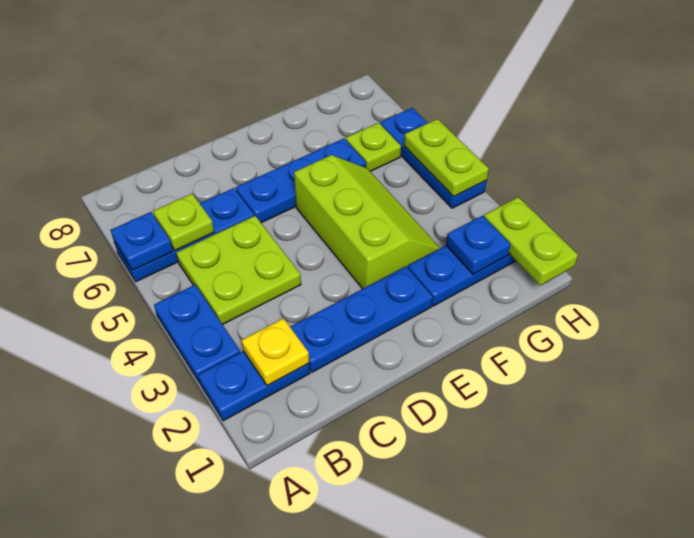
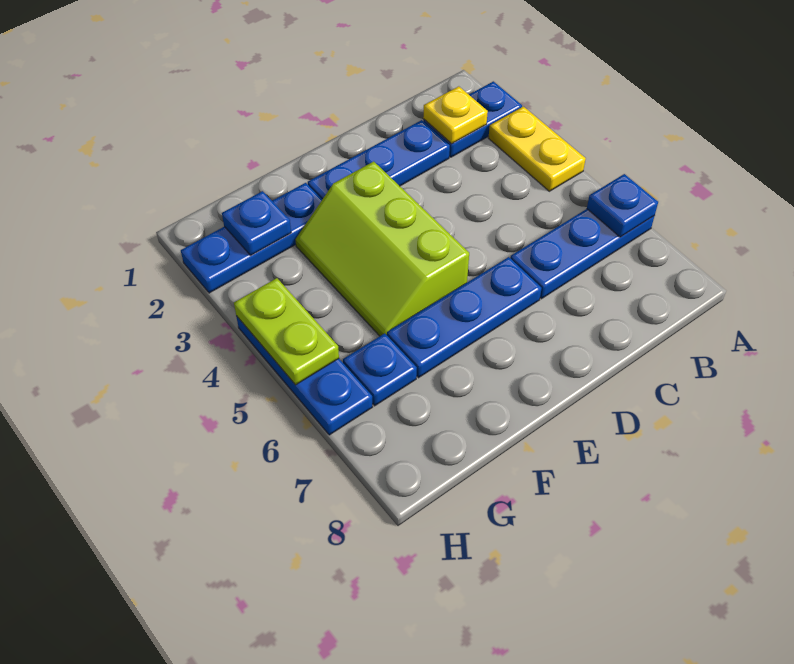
blue plate A3:A4 level 1 -> yellow plate A3:A4 level 1
lime plate B4:C5 level 1 -> none
lime plate B6 level 2 -> none
lime plate G6 level 1 -> blue plate G6 level 1
lime plate H1:H2 level 2 -> none

